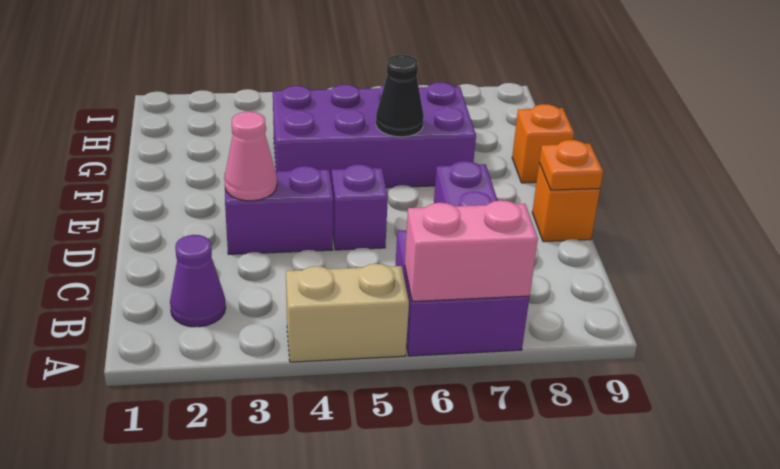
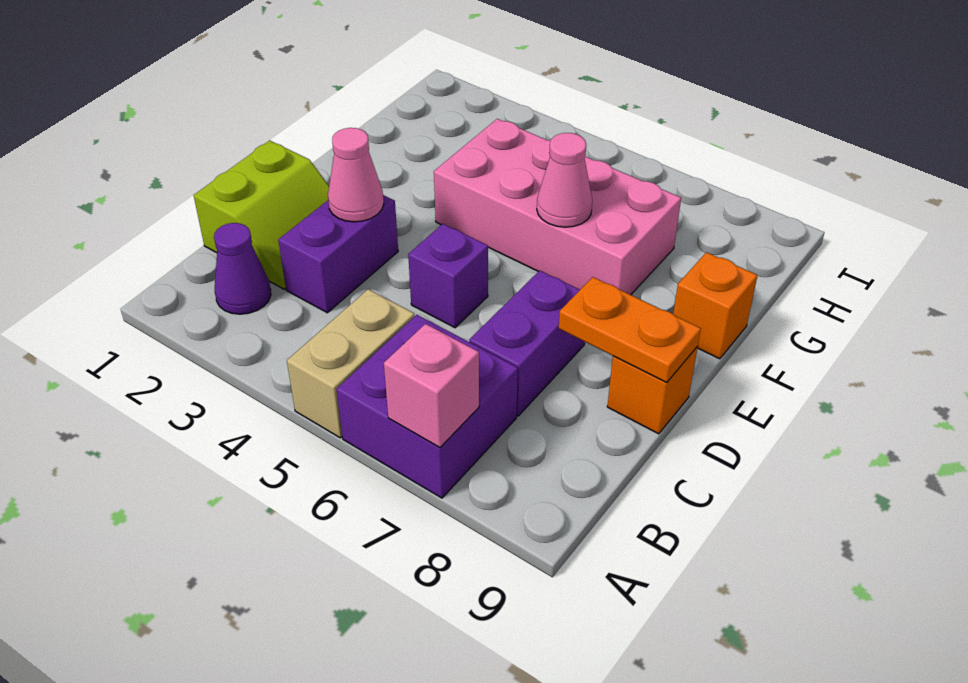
tan brick A4:A5 level 1 -> tan brick A5:B5 level 1
pink brick A6:A7 level 2 -> pink brick A7 level 2
none -> lime slope C1:D2 level 1 top 1
purple brick D3:D4 level 1 -> purple brick C3:D3 level 1
orange plate D9 level 2 -> orange plate D8:D9 level 2
purple brick F4:G7 level 1 -> pink brick F4:G7 level 1
black cone F6 level 2 -> pink cone F6 level 2

